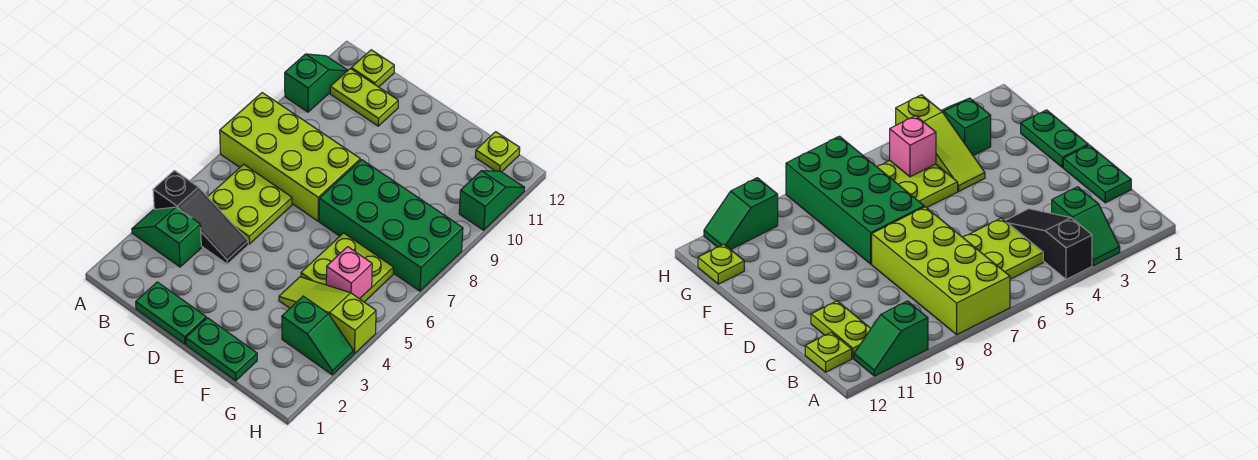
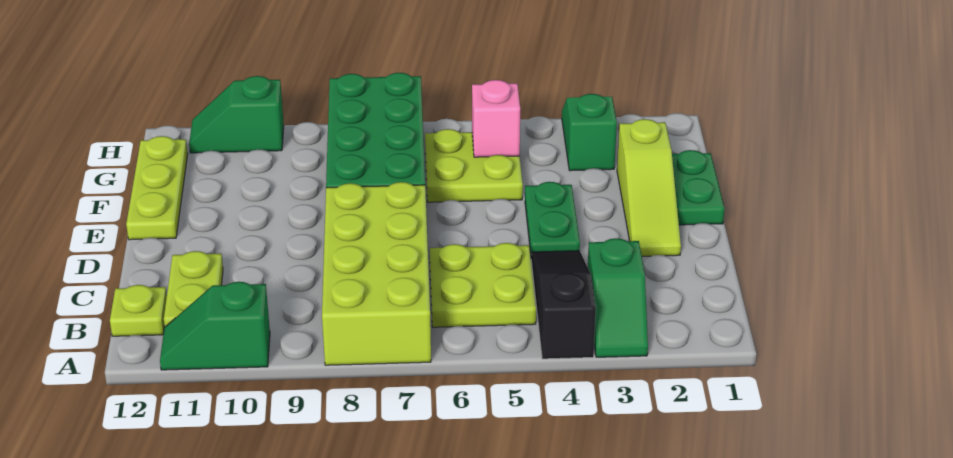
green plate C1:D1 level 1 -> green plate D4:E4 level 1
lime slope F4:H4 level 1 top H -> lime slope D2:F2 level 1 top F
lime plate G12 level 1 -> lime plate E12:G12 level 1

